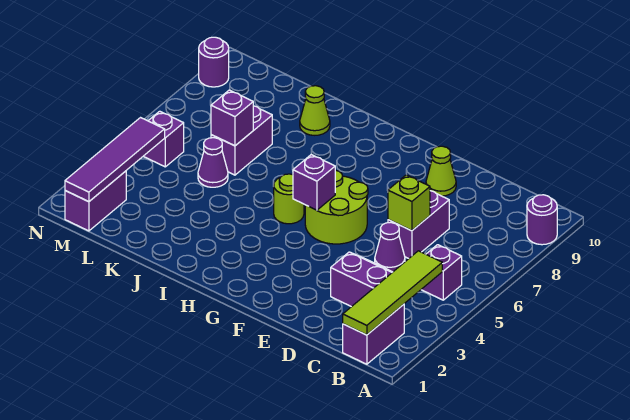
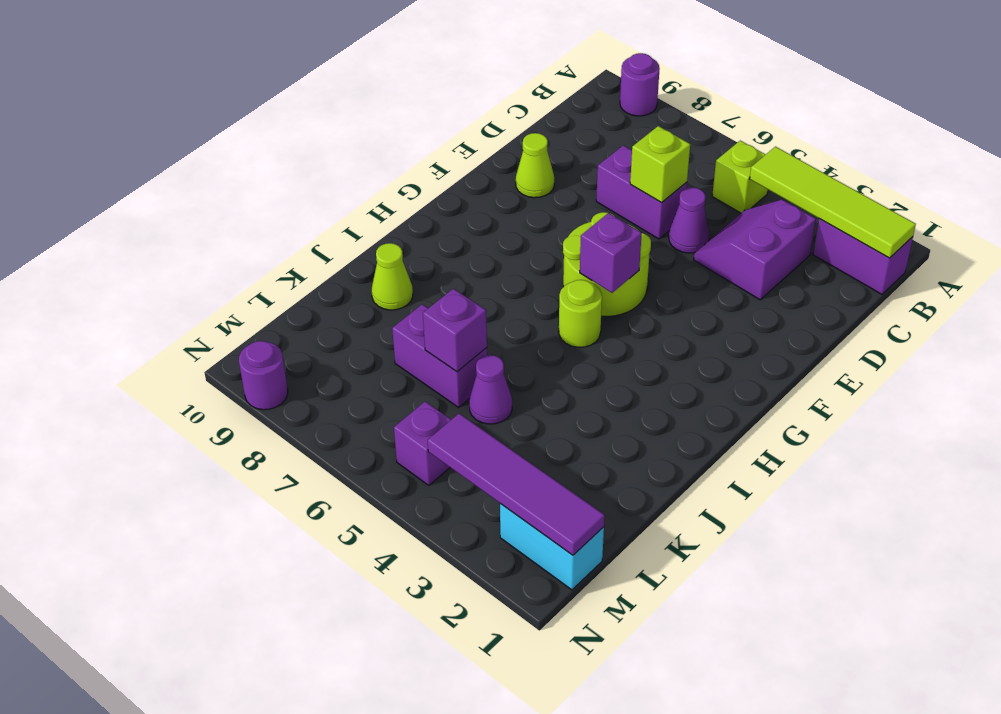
purple brick B5 level 1 -> lime brick B5 level 1
purple brick M1:M2 level 1 -> cyan brick M1:M2 level 1

